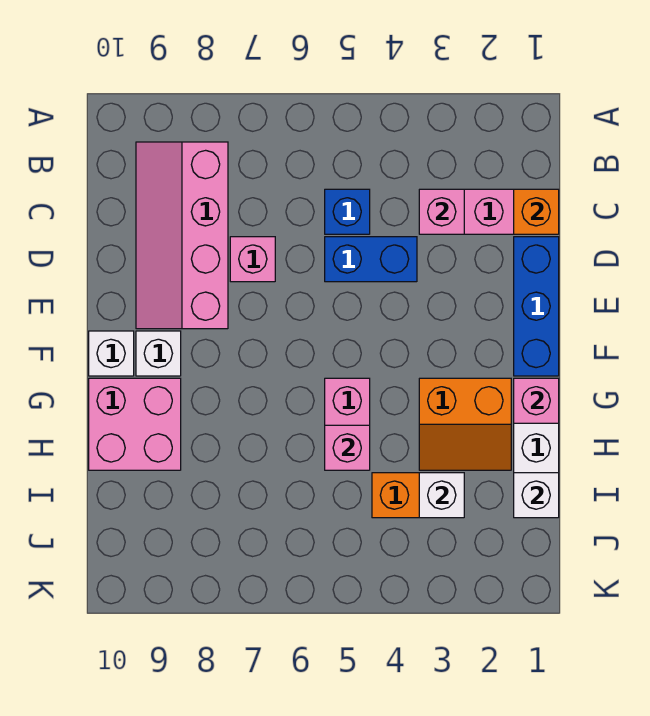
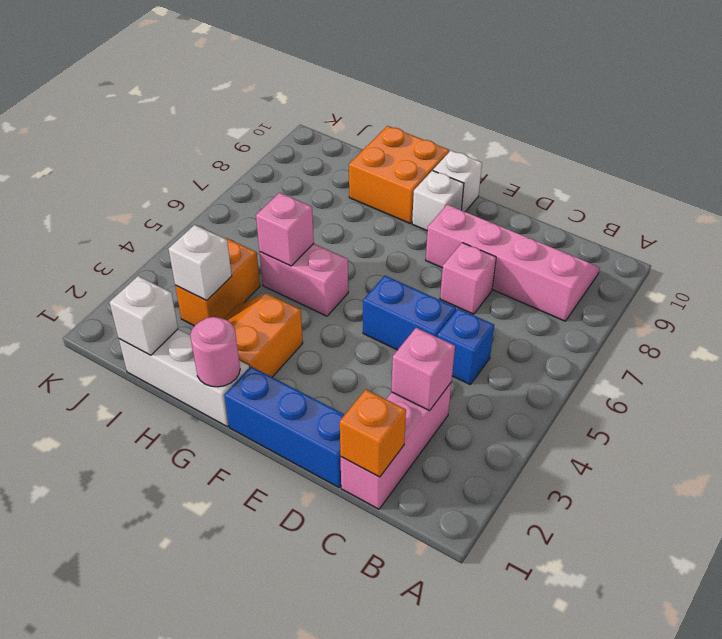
blue brick D4:D5 level 1 -> blue brick D5:E5 level 1
pink brick G1 level 2 -> pink round brick G1 level 2
pink brick G9:H10 level 1 -> orange brick G9:H10 level 1

